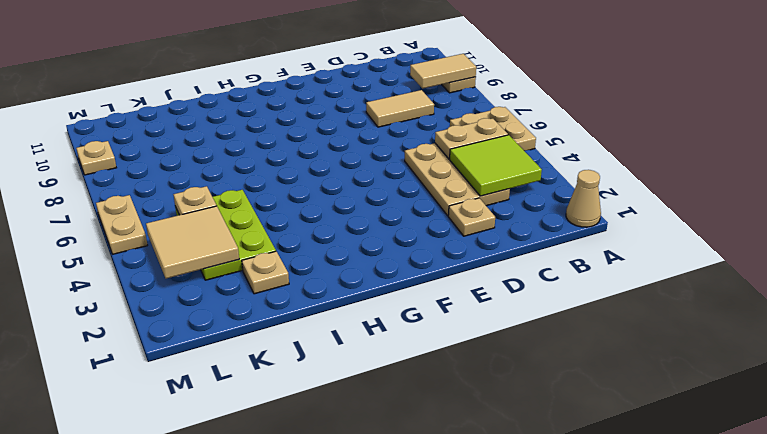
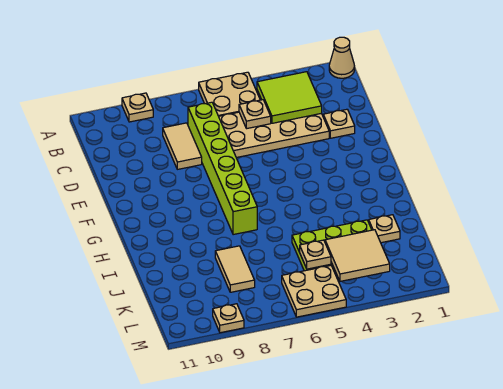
tan tile A9:B9 level 2 -> tan tile J8:K8 level 1
tan plate B5:C5 level 2 -> tan plate C5 level 2
tan plate C3:D5 level 1 -> tan plate C3:D6 level 1
none -> lime brick C7:H7 level 1
tan plate M5:M6 level 1 -> tan plate L5:M6 level 1

